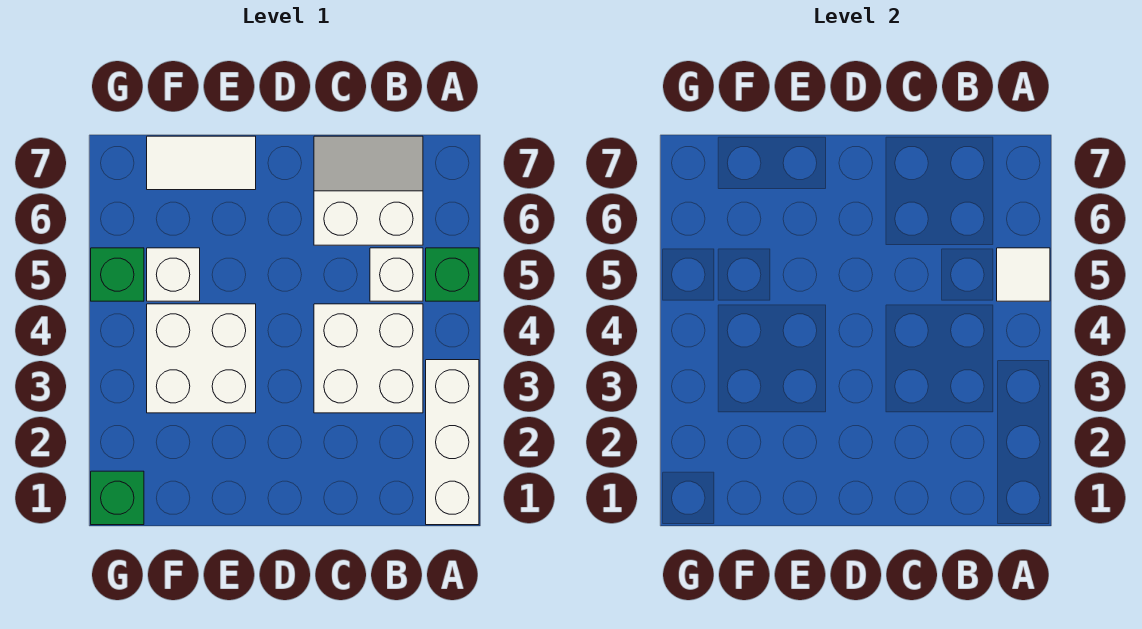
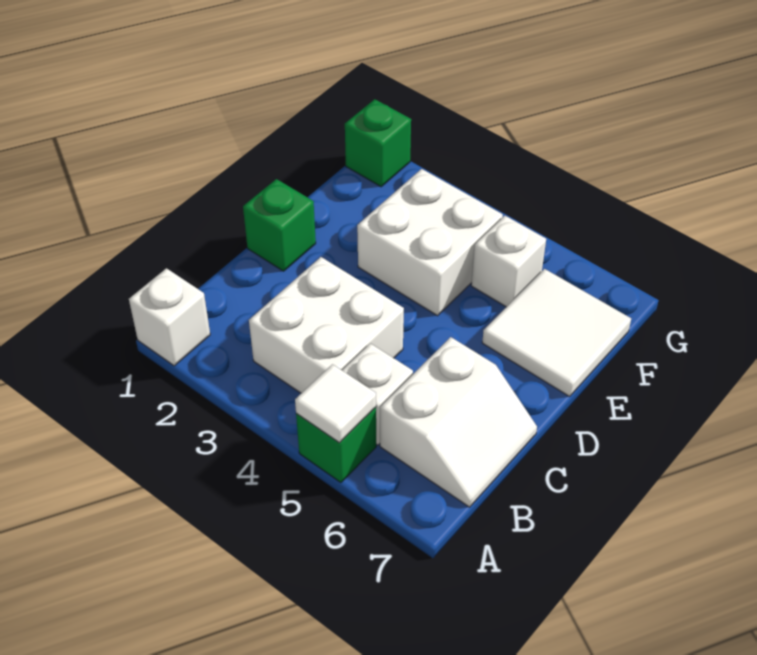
white brick A1:A3 level 1 -> white brick A1 level 1
white tile E7:F7 level 1 -> white tile E6:F7 level 1
green brick G5 level 1 -> green brick D1 level 1

